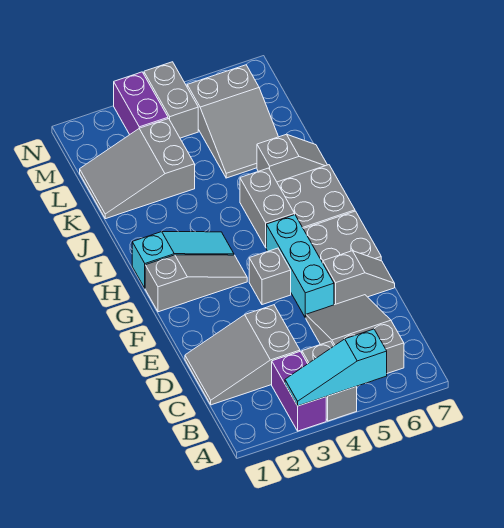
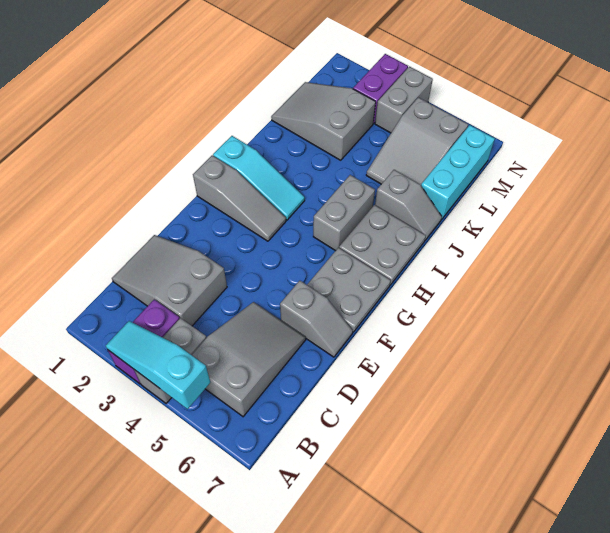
cyan brick E5:G5 level 1 -> cyan brick K7:M7 level 1
grey brick F4 level 1 -> none

